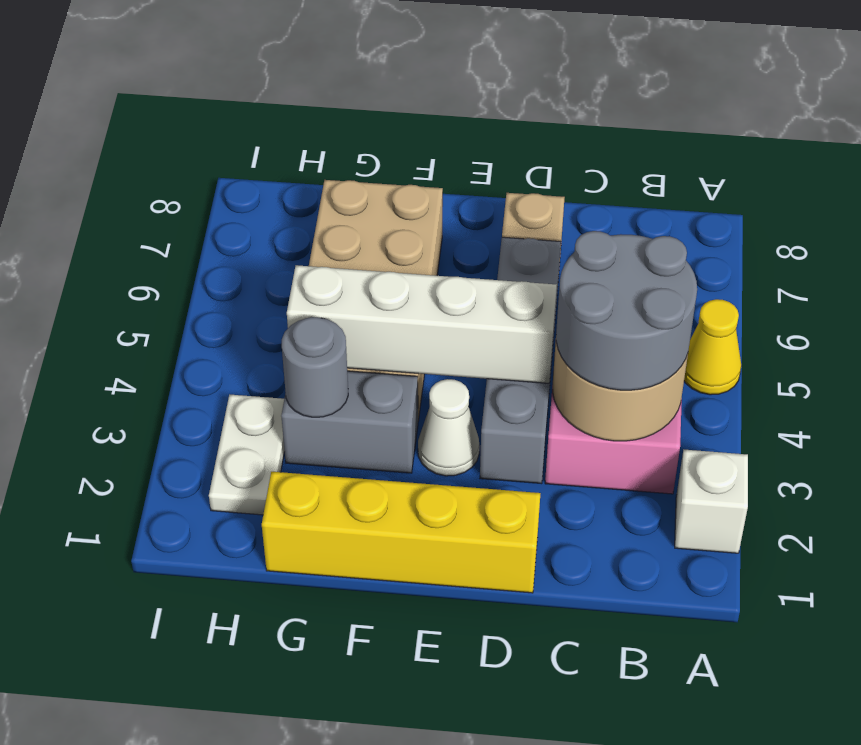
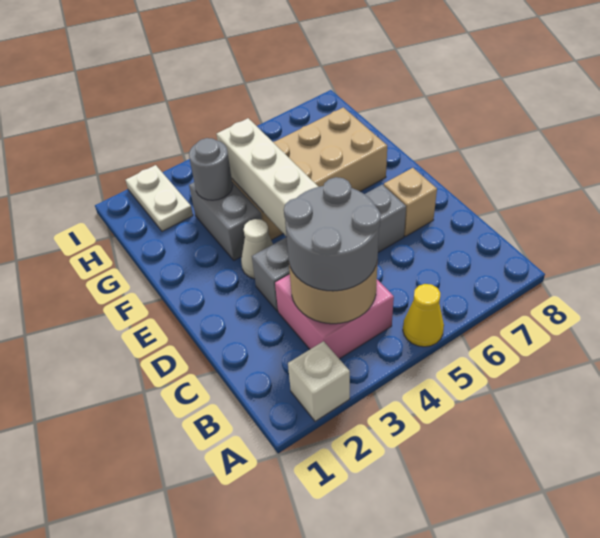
yellow brick D1:G1 level 1 -> none
white plate H2:H3 level 1 -> white plate H2:I2 level 1

